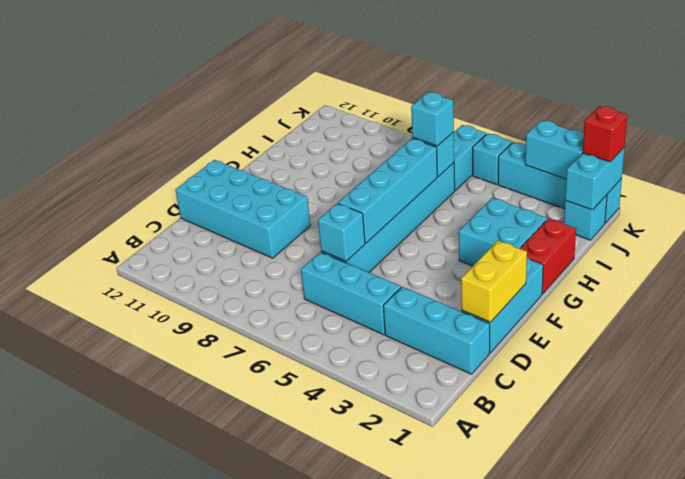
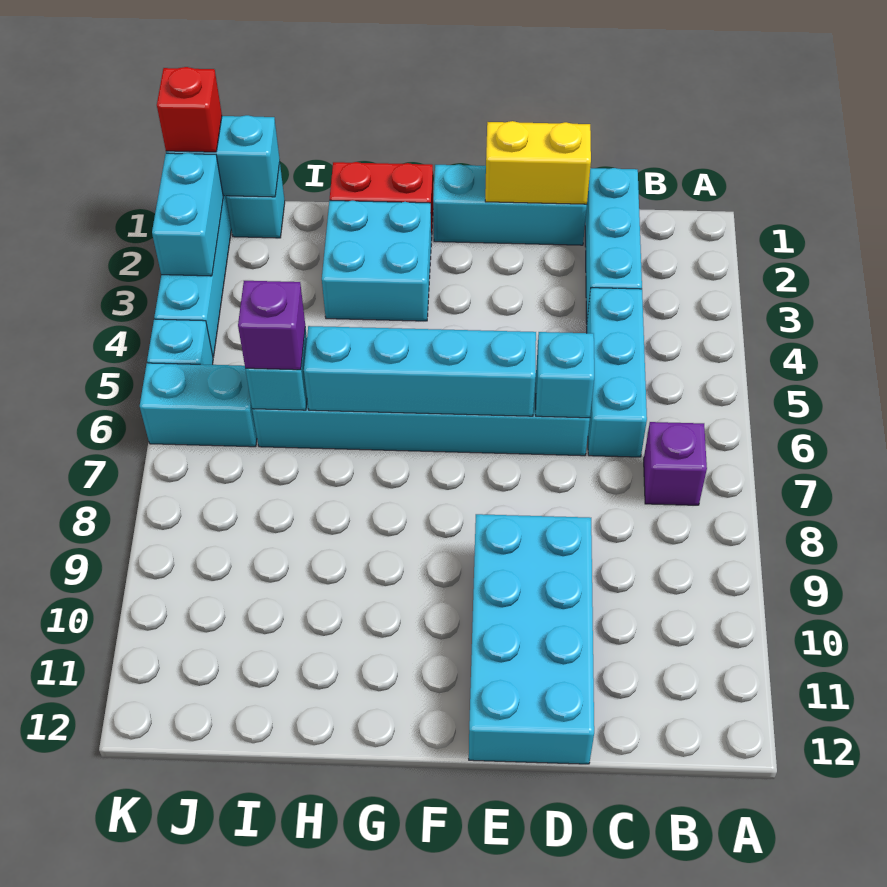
none -> purple brick B7 level 1
cyan brick I6 level 3 -> purple brick I6 level 3

